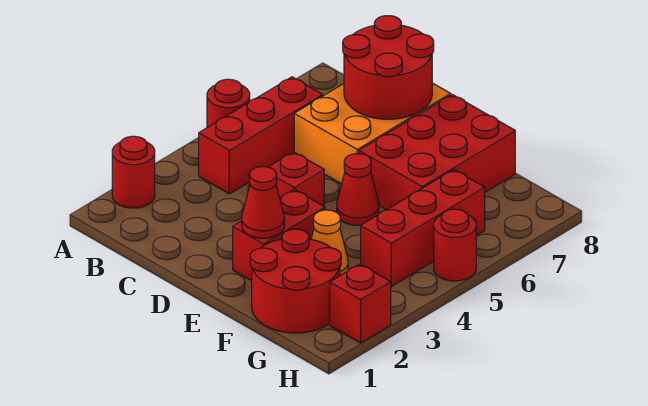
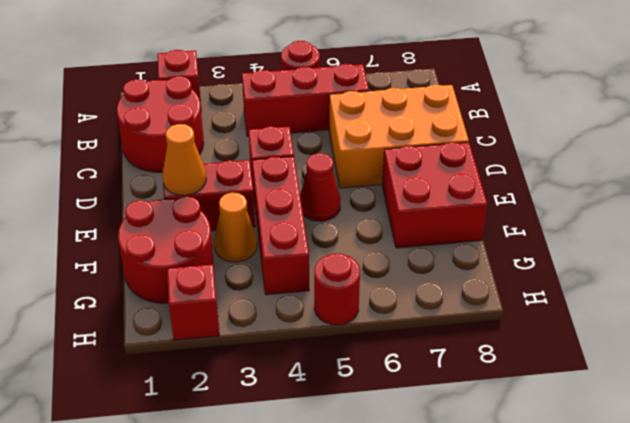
red round brick A2 level 1 -> red brick A2 level 1
red round brick C7:D8 level 2 -> red round brick B1:C2 level 1
red cone E2 level 2 -> orange cone E2 level 2
red brick E6:F8 level 1 -> red brick E7:F8 level 1
red brick G4:G6 level 1 -> red brick E4:G4 level 1

